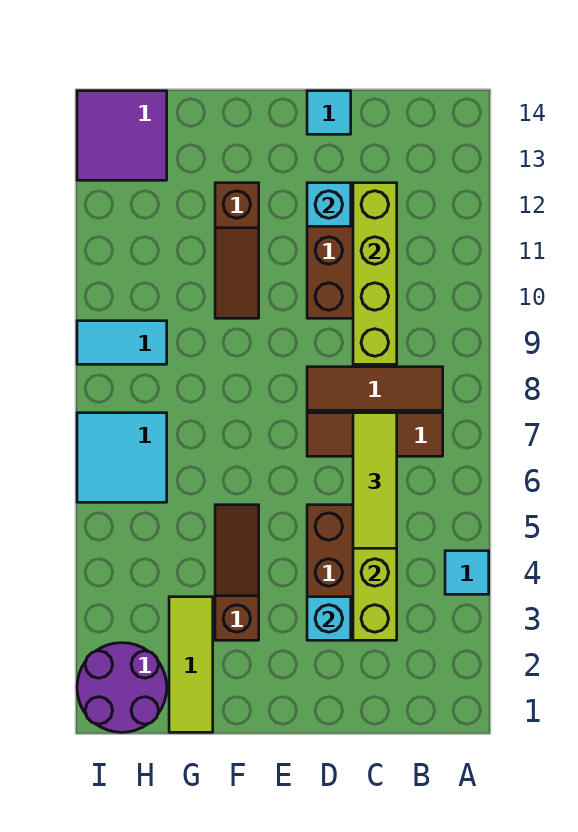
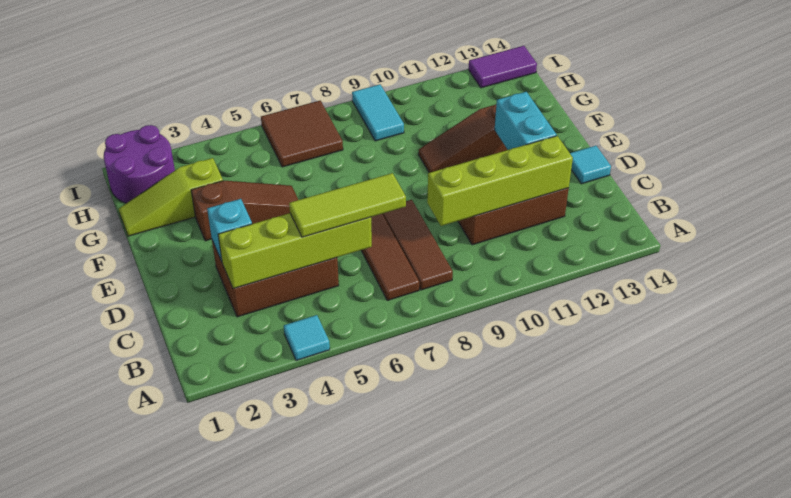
cyan brick D12 level 2 -> cyan brick D12:E12 level 2
lime tile G1:G3 level 1 -> lime slope G1:G3 level 1 top 3
cyan tile H6:I7 level 1 -> brown tile H6:I7 level 1
purple tile H13:I14 level 1 -> purple tile I13:I14 level 1

